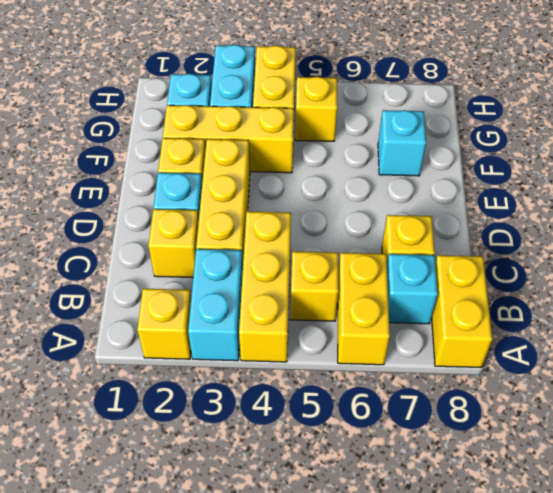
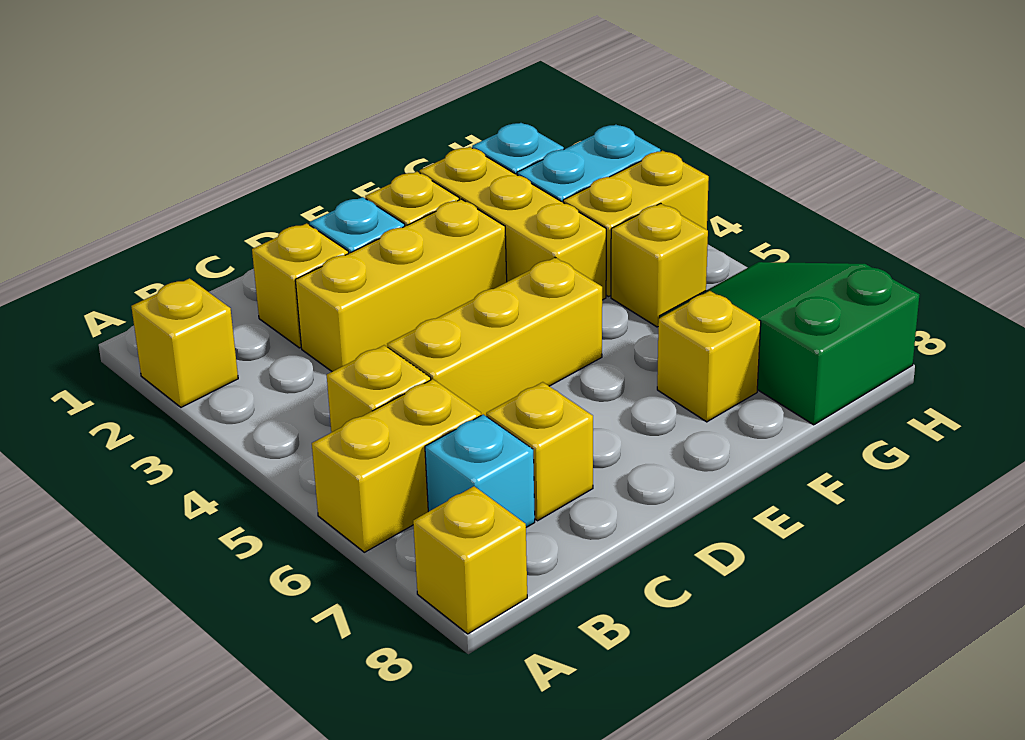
cyan brick A3:B3 level 1 -> none
yellow brick A4:C4 level 1 -> yellow brick C5:E5 level 1
yellow brick A8:B8 level 1 -> yellow brick A8 level 1
cyan brick F7 level 1 -> yellow brick F7 level 1
none -> green slope G6:H8 level 1 top 8

